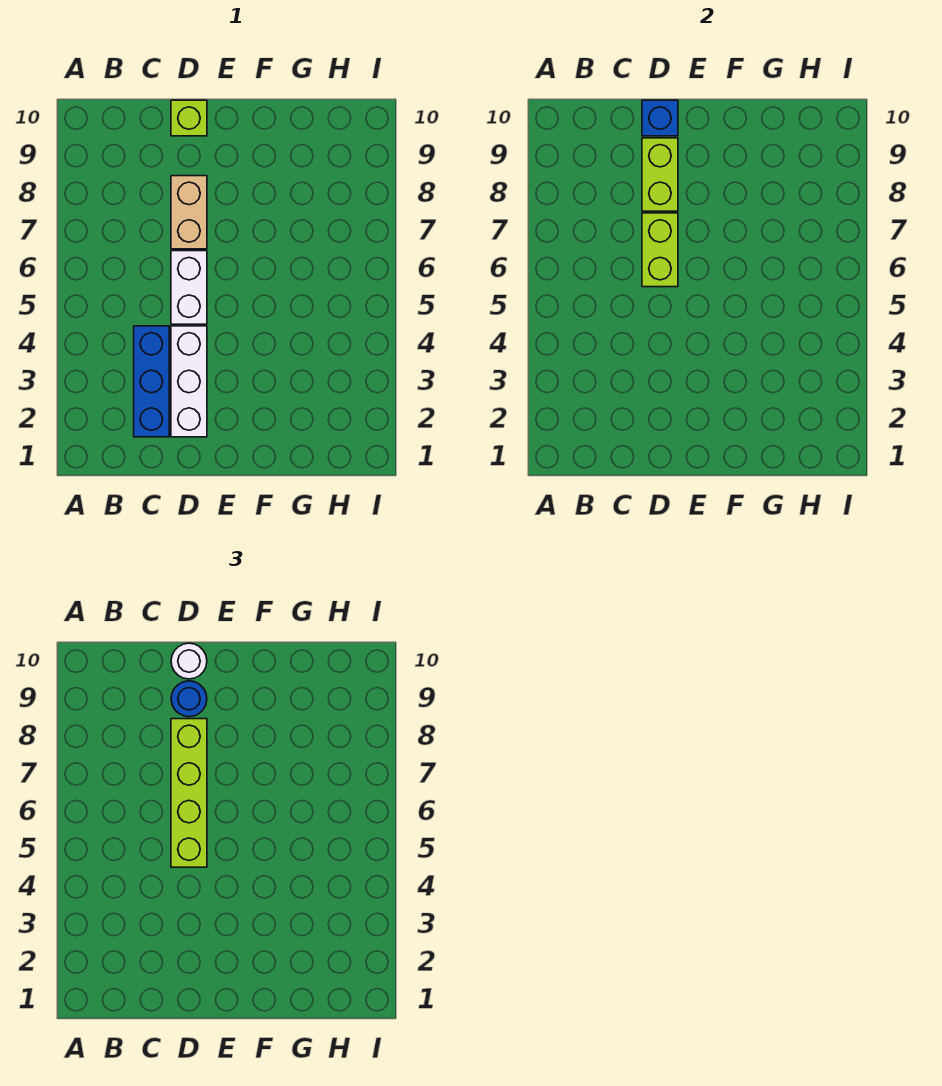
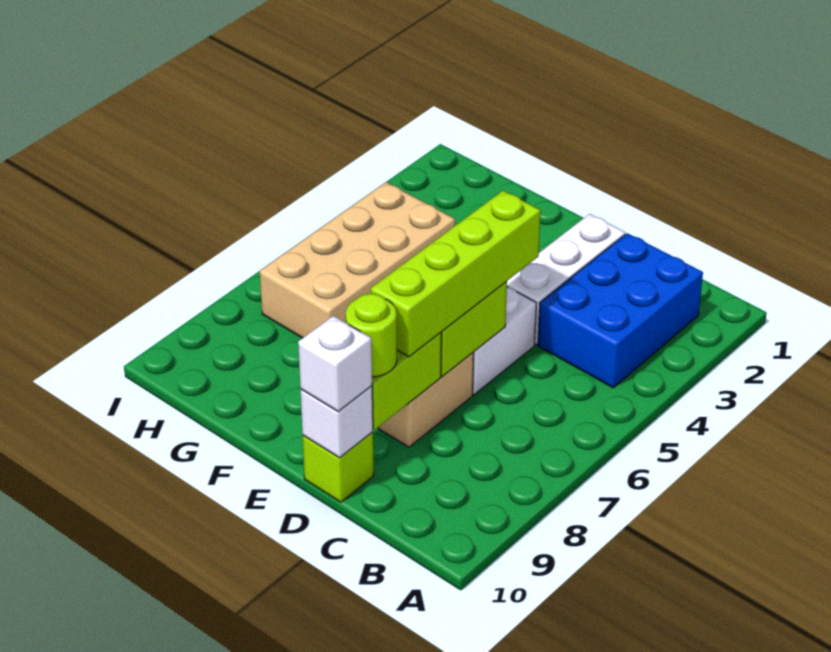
blue brick C2:C4 level 1 -> blue brick B2:C4 level 1
blue round brick D9 level 3 -> lime round brick D9 level 3
blue brick D10 level 2 -> white brick D10 level 2
white round brick D10 level 3 -> white brick D10 level 3
none -> tan brick G4:H7 level 1

